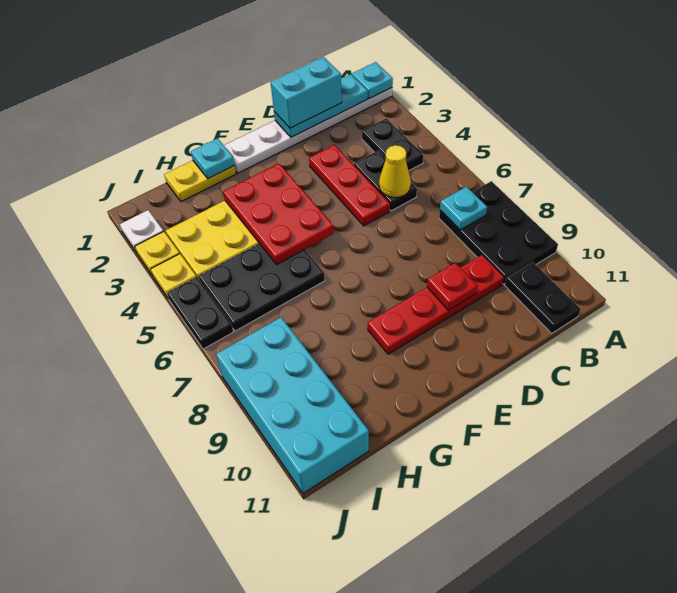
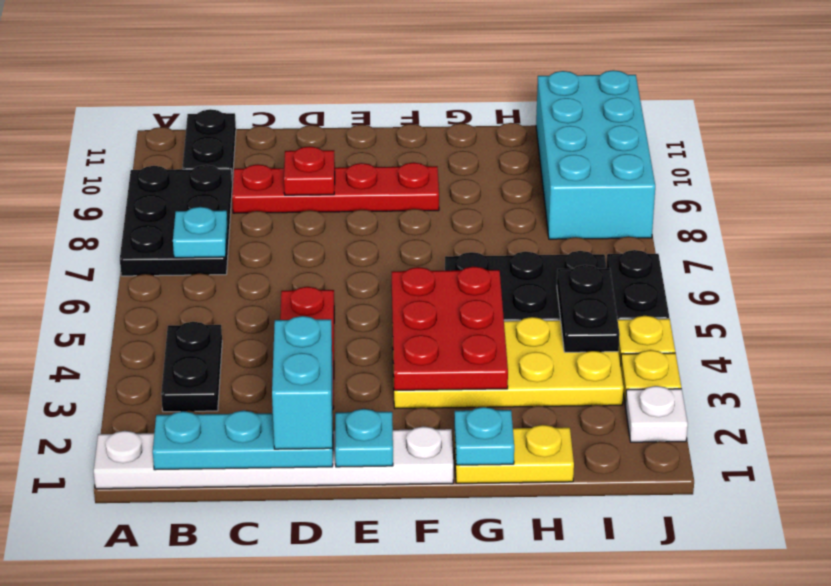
cyan plate A1 level 2 -> cyan plate E1 level 2
cyan brick C1:D1 level 3 -> cyan brick D1:D2 level 3
black plate C4:C5 level 1 -> black plate I4:I5 level 2
yellow cone C5 level 2 -> none

